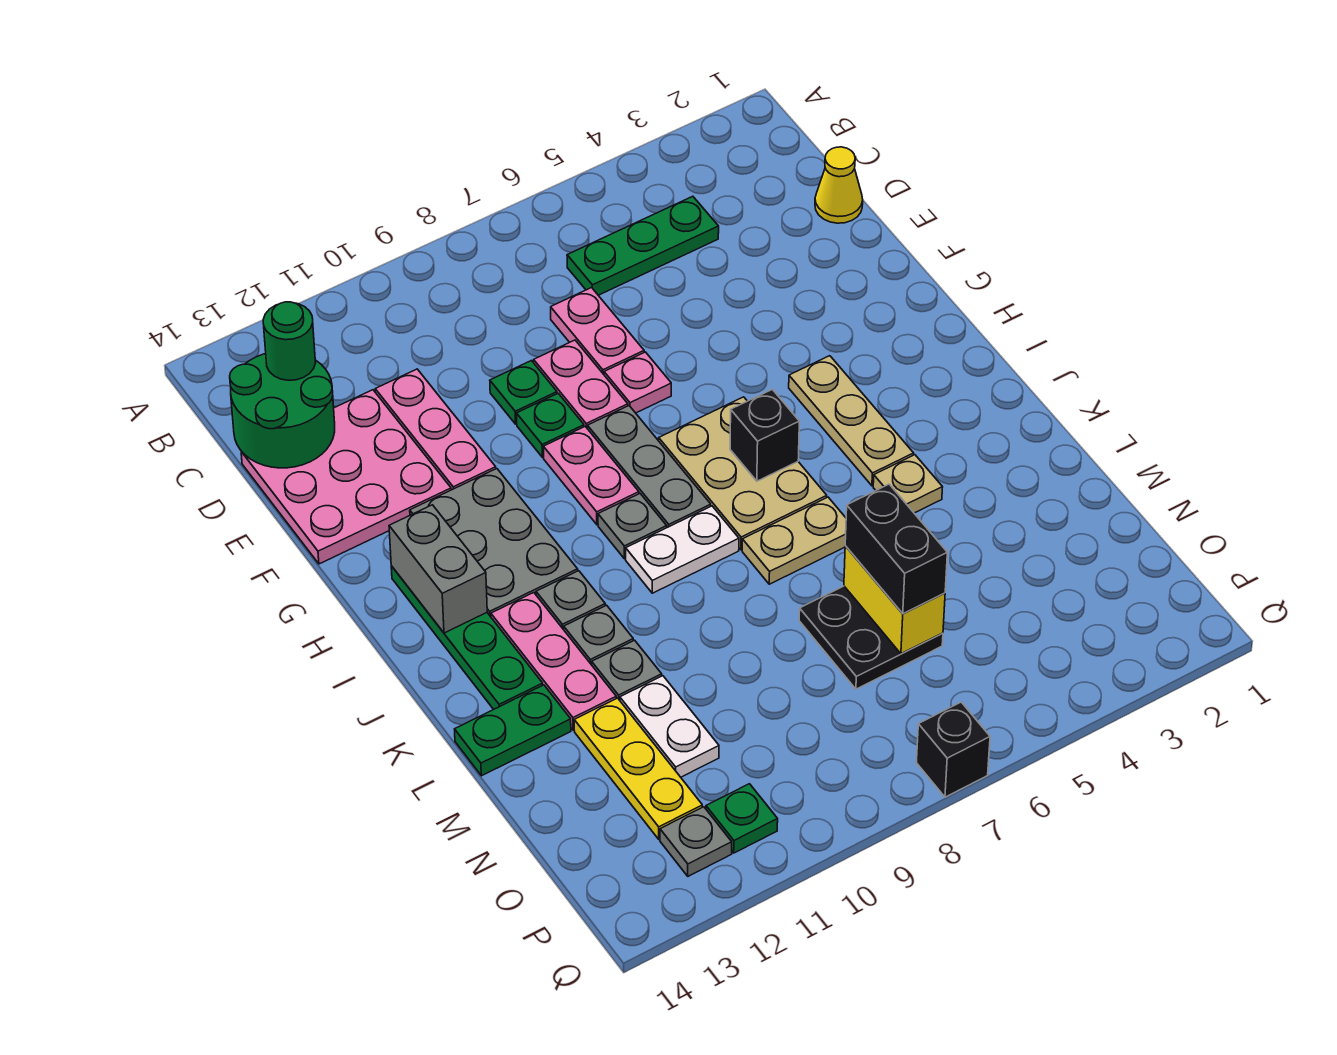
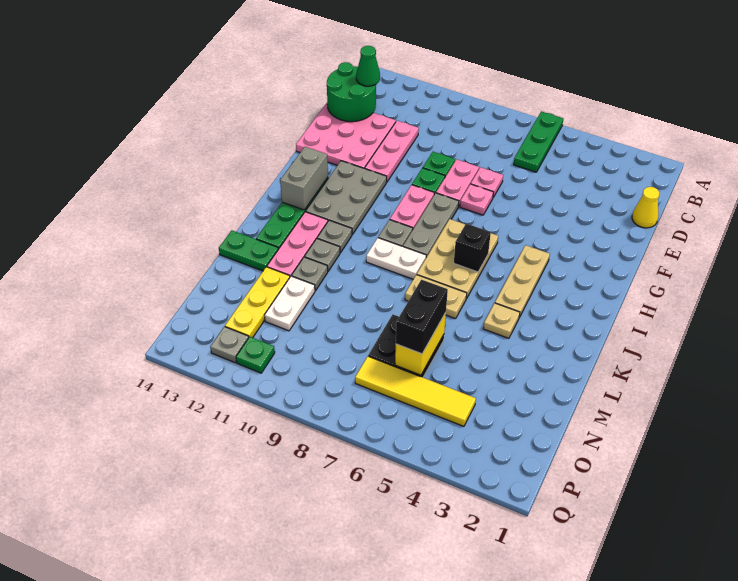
green plate C4:C6 level 1 -> green plate A6:C6 level 1
green round brick C13 level 3 -> green cone C13 level 3
pink plate D7:E7 level 1 -> pink plate E7 level 1
none -> yellow tile O4:O7 level 1
black brick Q7 level 1 -> none

